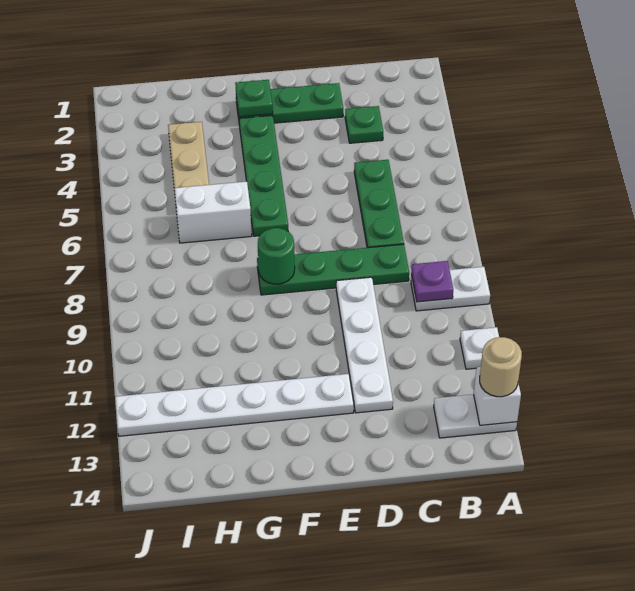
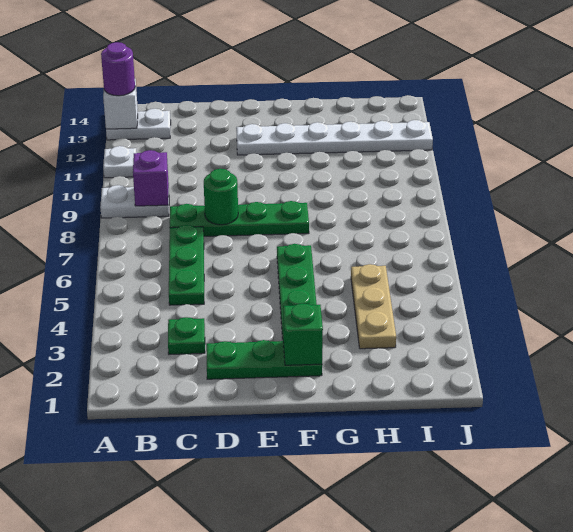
tan round brick A13 level 3 -> purple round brick A13 level 3
purple plate B9 level 2 -> purple brick B9 level 2
white plate D9:D12 level 1 -> none
green plate F2 level 2 -> green brick F2 level 2
green round brick F8 level 2 -> green round brick D8 level 2
white brick G6:H6 level 1 -> none

